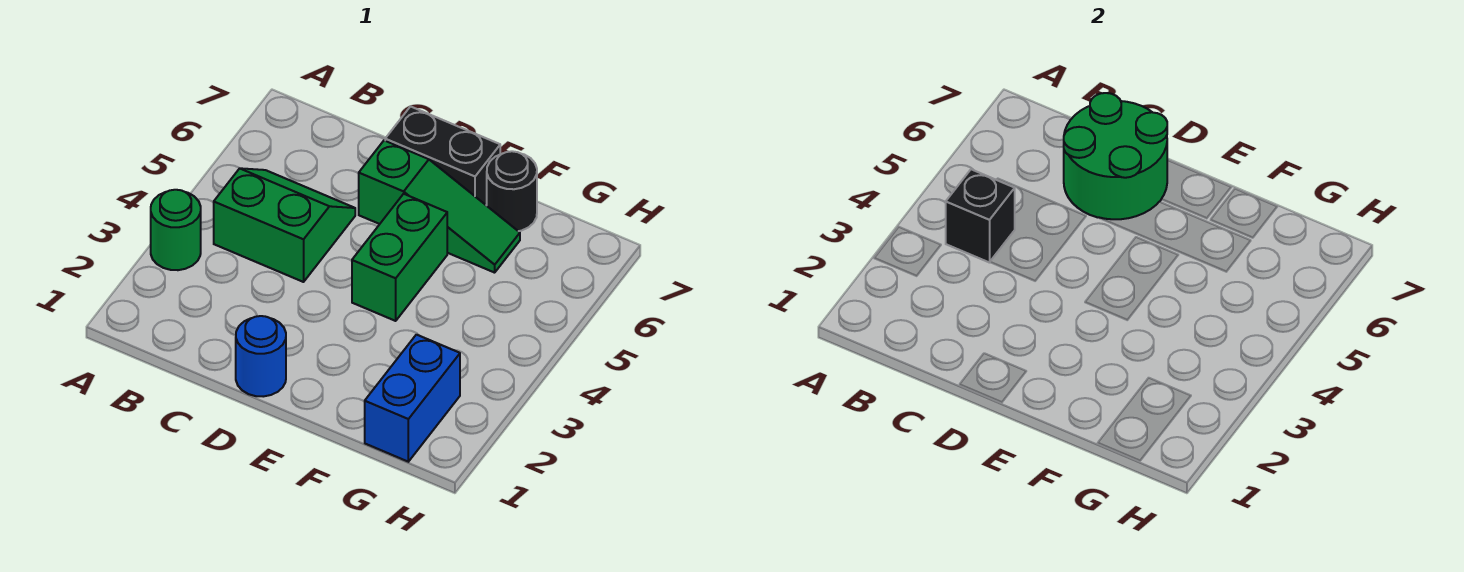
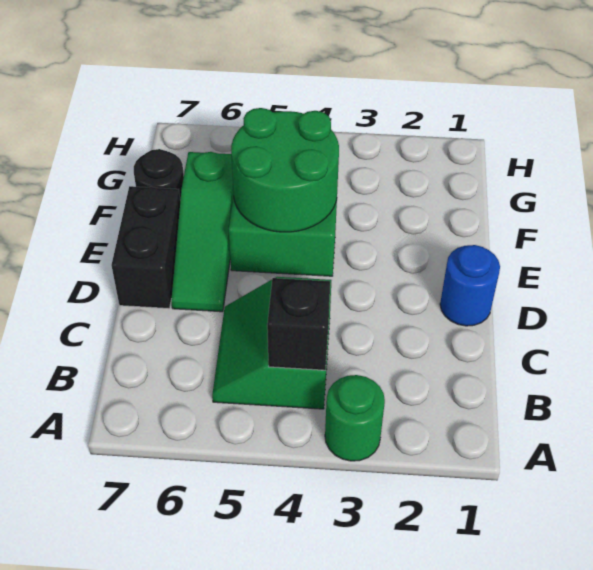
green round brick C6:D7 level 2 -> green round brick E4:F5 level 2
green slope D6:F6 level 1 top D -> green slope D6:F6 level 1 top F
blue brick G1:G2 level 1 -> none

